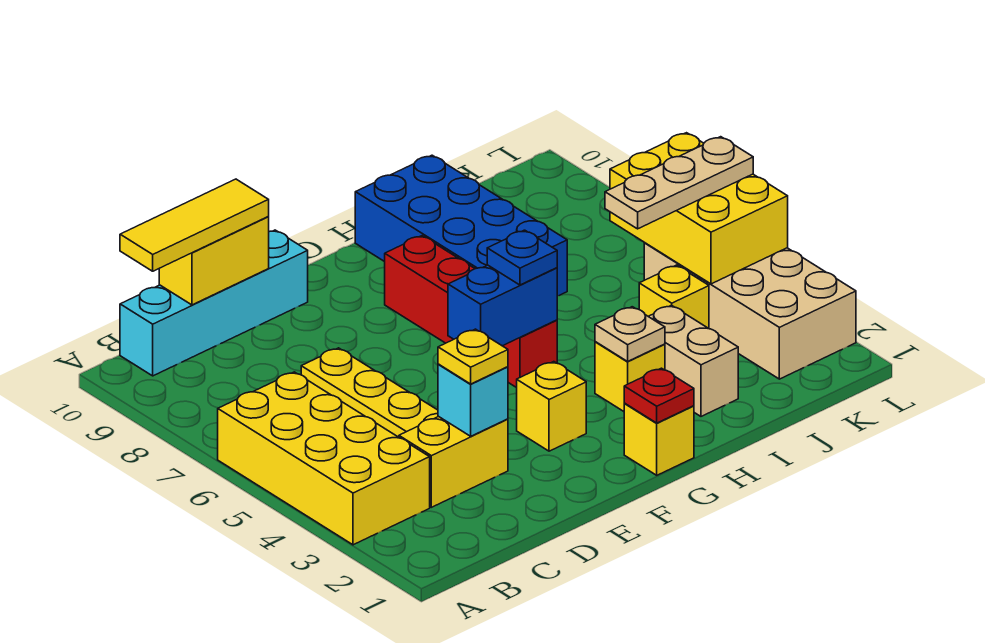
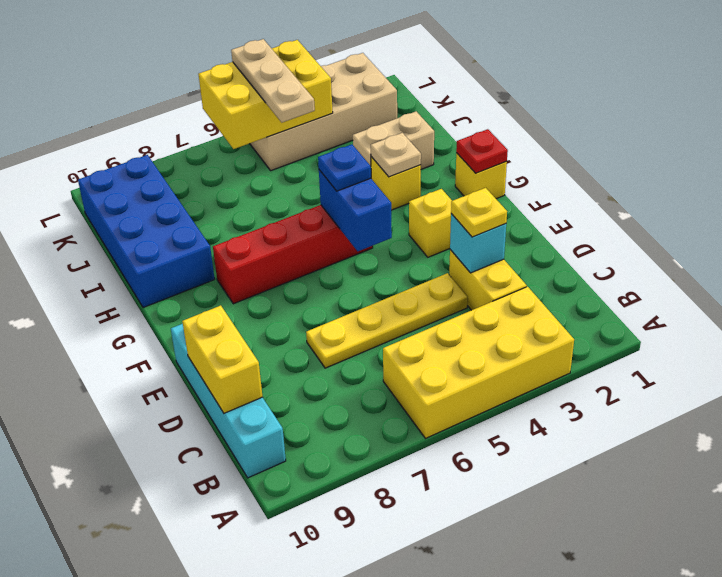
yellow tile B10:D10 level 3 -> none
blue brick H7:I10 level 1 -> blue brick H9:K10 level 1
yellow brick J4 level 1 -> none

